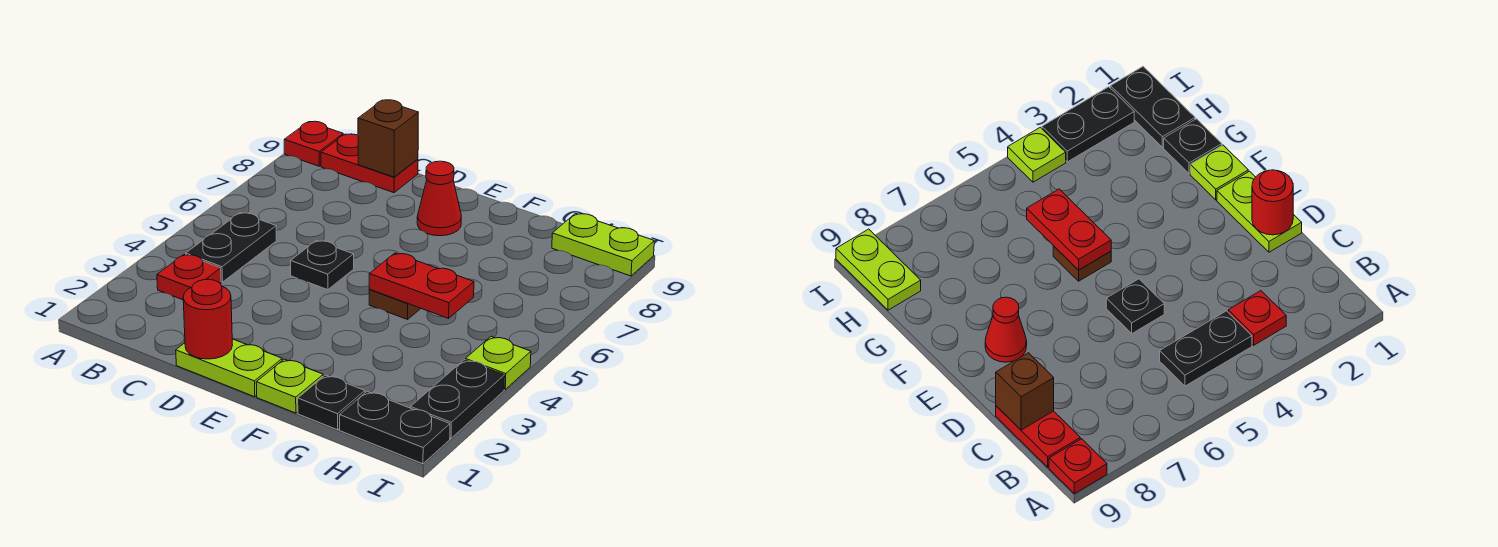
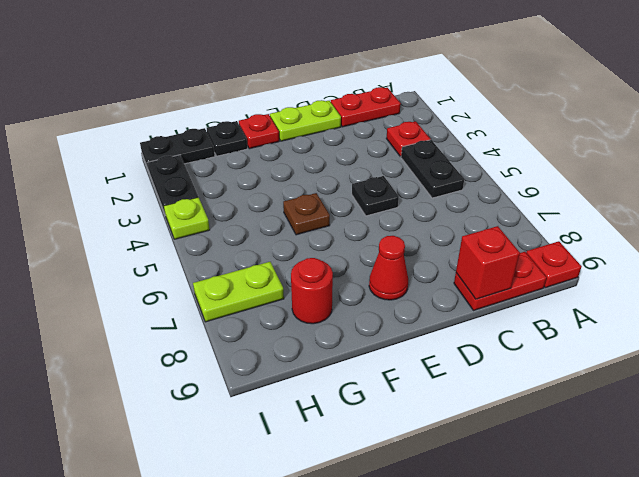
brown brick C9 level 2 -> red brick C9 level 2
red round brick D1 level 2 -> red round brick G8 level 1
lime plate F1 level 1 -> red plate F1 level 1
red plate F5:G5 level 2 -> red plate B1:C1 level 1
lime plate H9:I9 level 1 -> lime plate H7:I7 level 1

